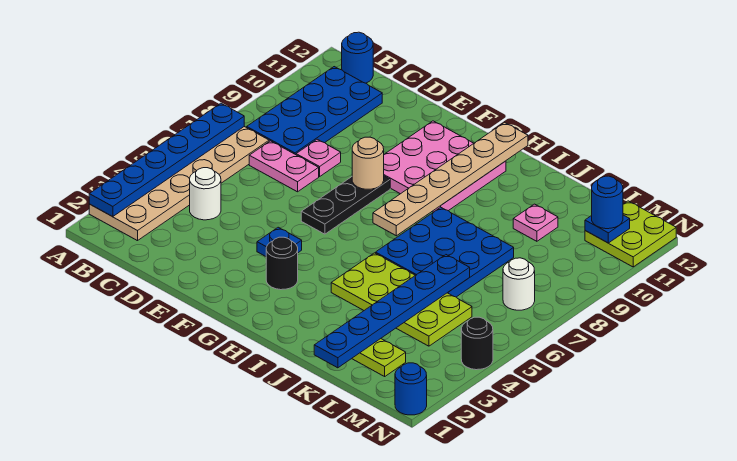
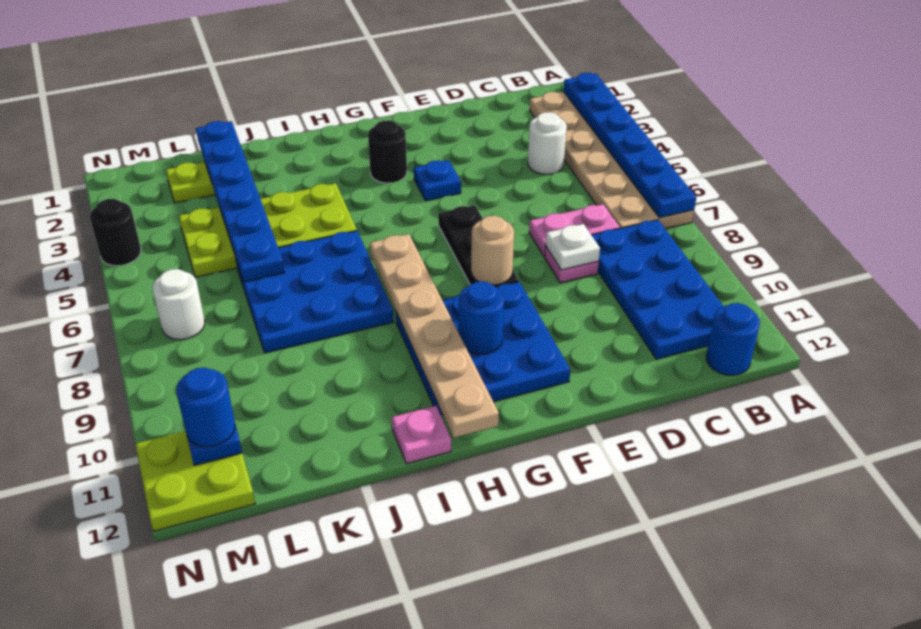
none -> white plate D8 level 2
pink plate F9:H11 level 1 -> blue plate F9:H11 level 1
pink plate K10 level 1 -> pink plate I12 level 1
blue round brick N1 level 1 -> blue round brick G10 level 2

